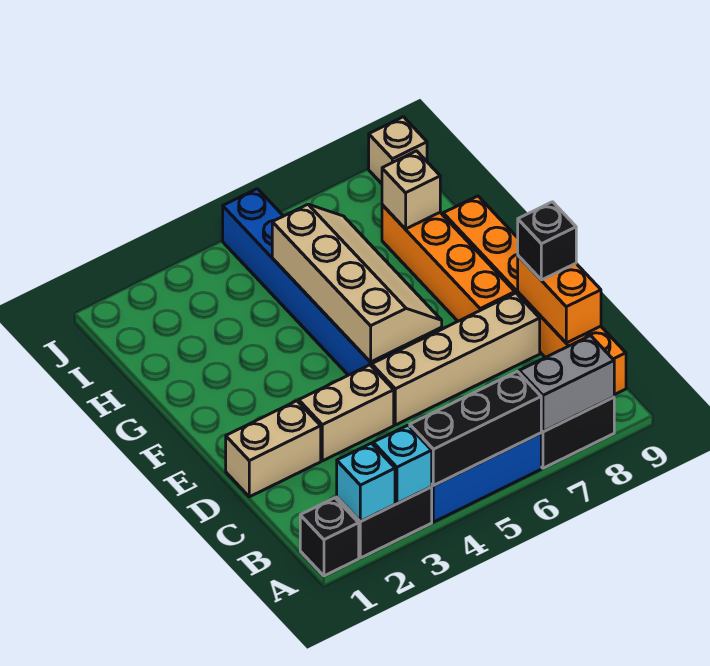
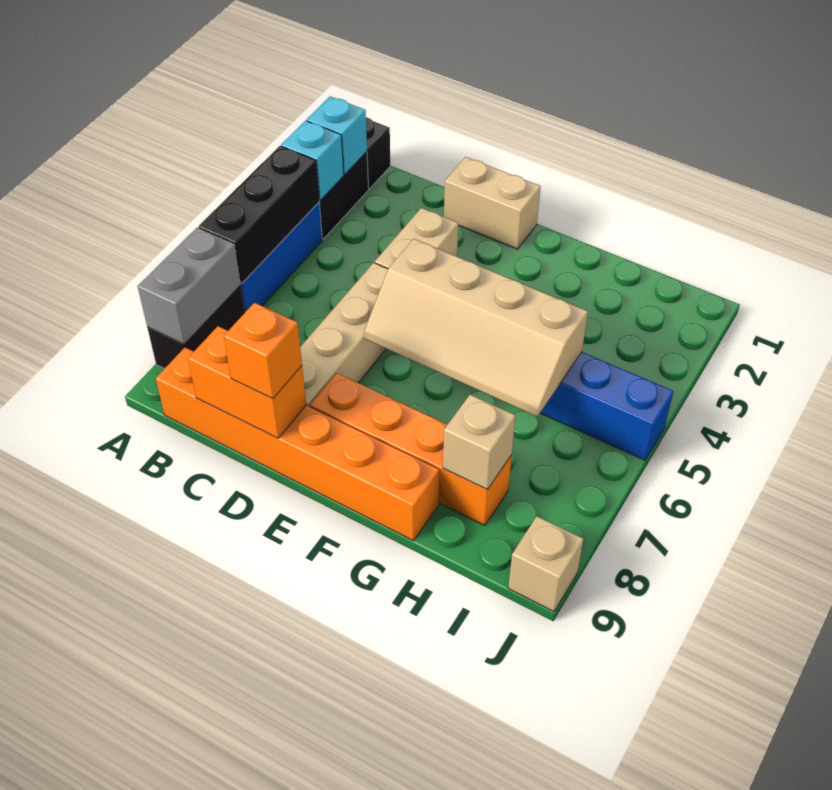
tan brick D1:D2 level 1 -> tan brick D1:E1 level 1
black brick D9 level 3 -> orange brick D9 level 3

